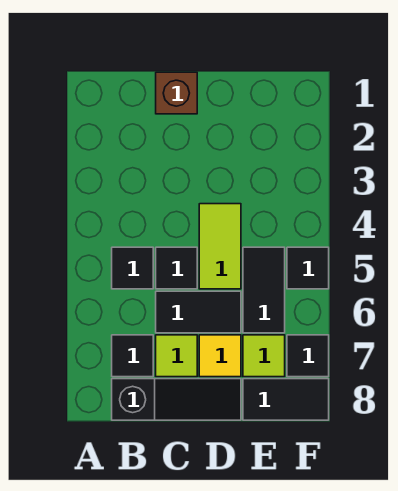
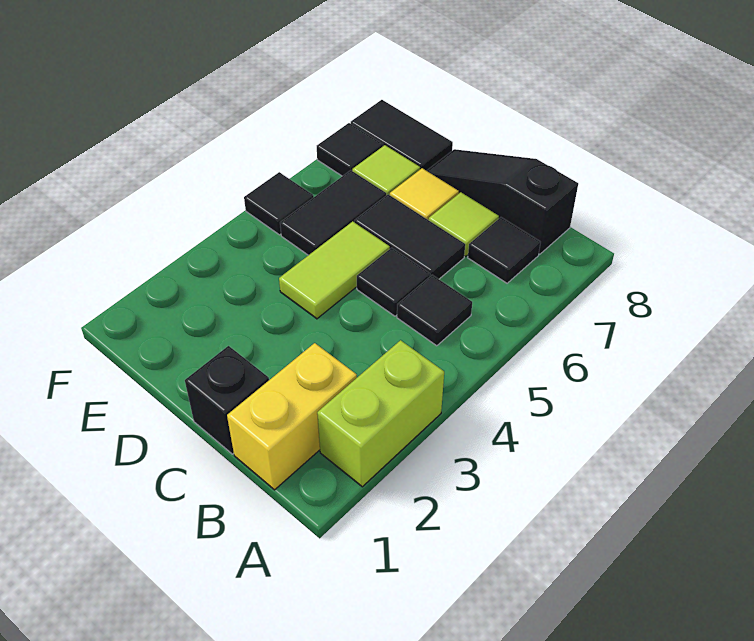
none -> lime brick A2:A3 level 1
none -> yellow brick B1:B2 level 1
brown brick C1 level 1 -> black brick C1 level 1

